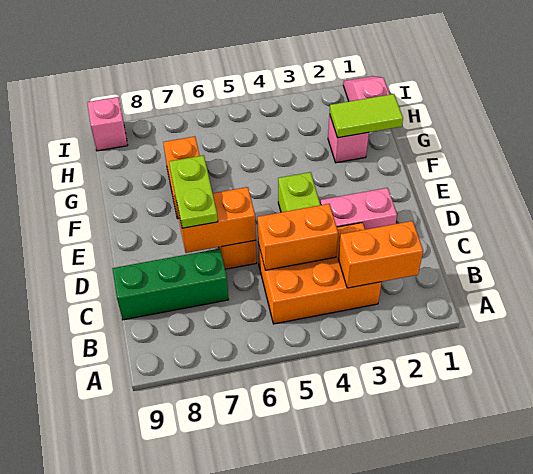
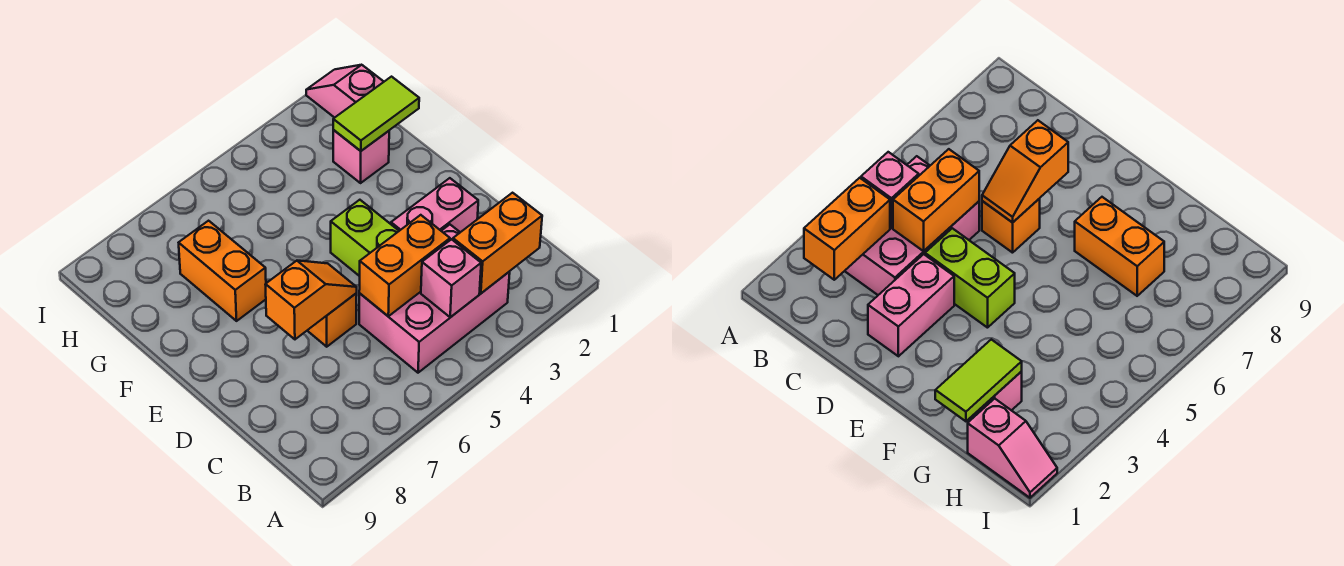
orange brick B3:C5 level 1 -> pink brick B3:C5 level 1
green brick C7:C9 level 1 -> none
orange brick D6:D7 level 2 -> orange slope D6:D7 level 2 top 7
lime plate D7:E7 level 3 -> none
pink brick I9 level 1 -> pink brick B4 level 2

